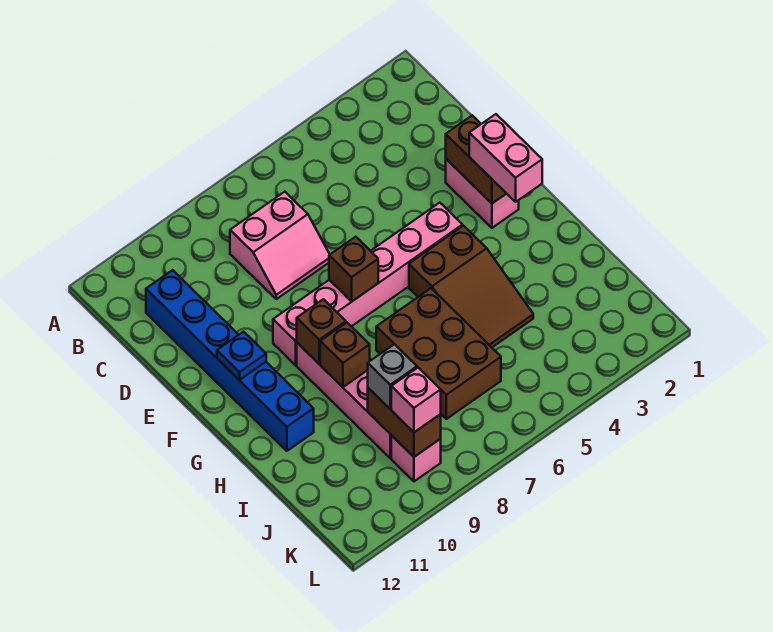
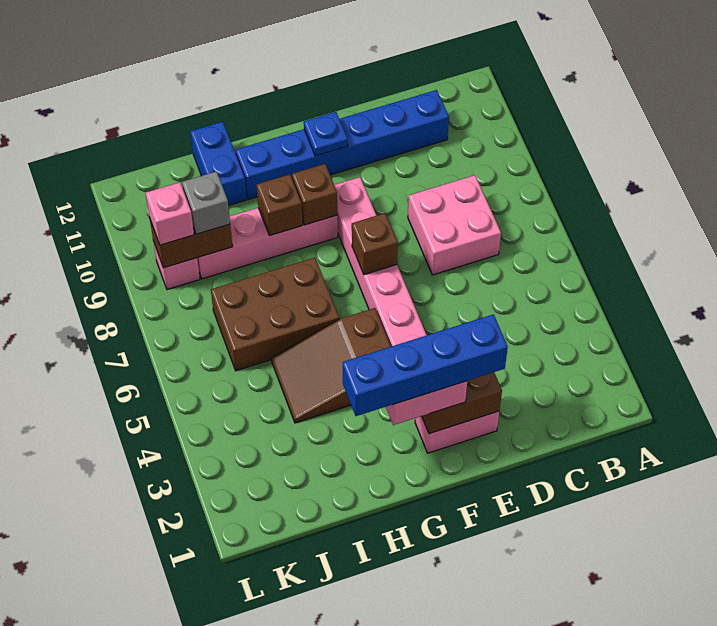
pink slope C7:D8 level 1 top C -> pink brick C7:D8 level 1
none -> blue brick E2:H2 level 4
none -> blue brick I11:I12 level 1

